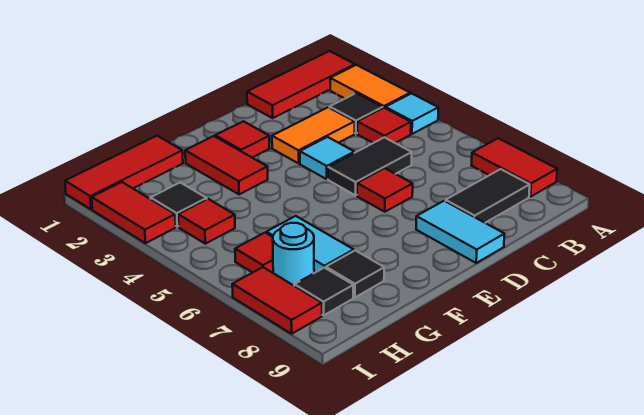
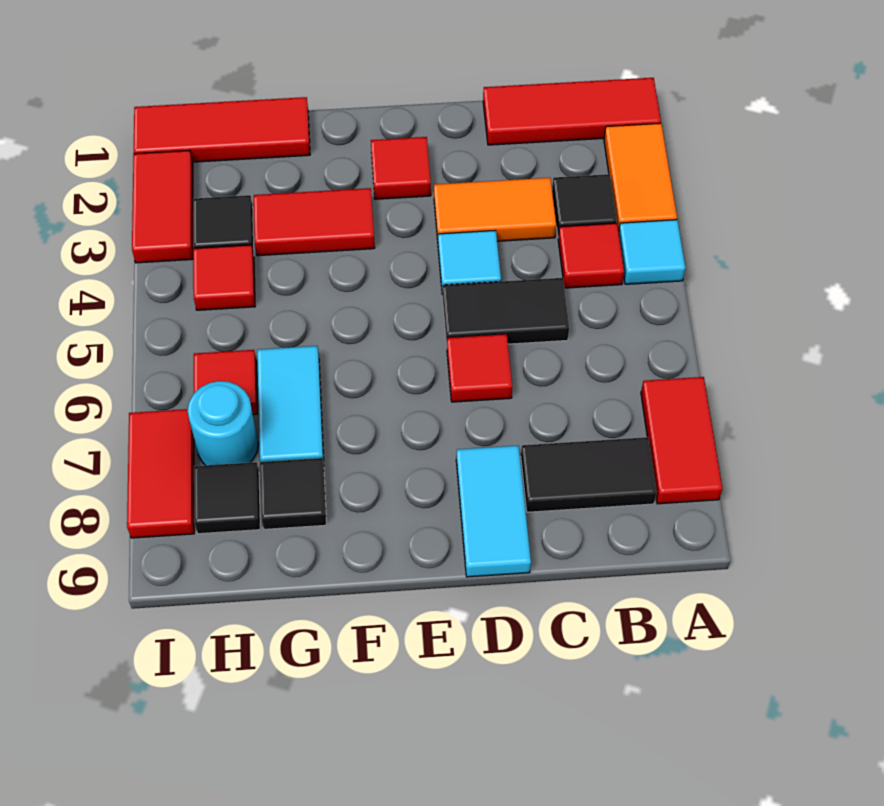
red tile F2:F3 level 1 -> red tile F3:G3 level 1

